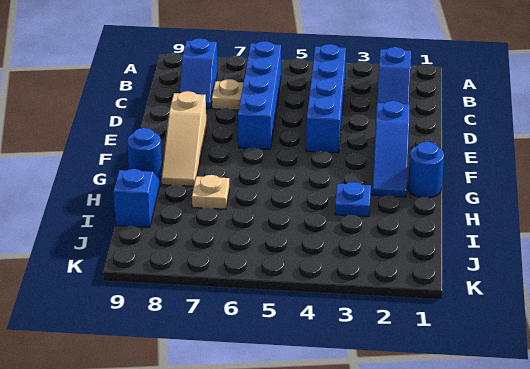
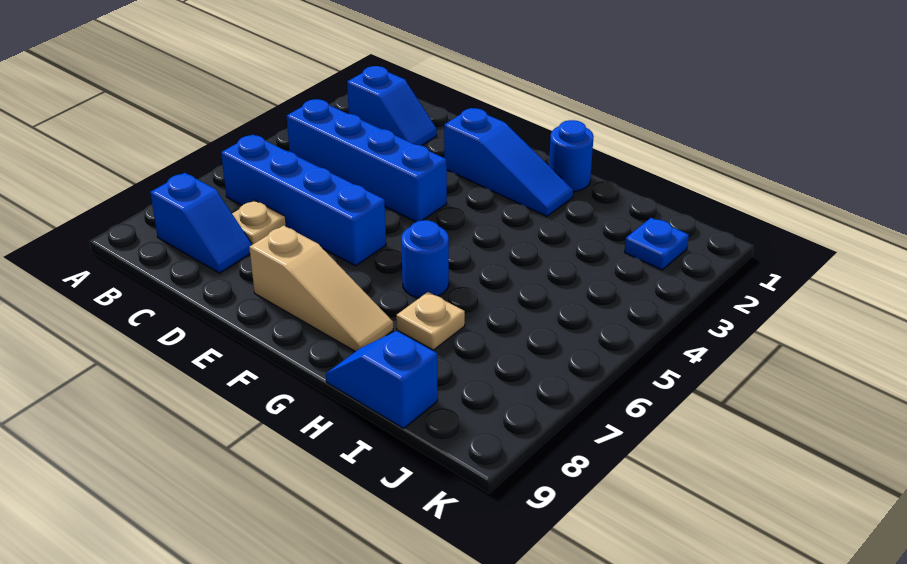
blue round brick G9 level 1 -> blue round brick G6 level 1
blue plate H3 level 1 -> blue plate J2 level 1

